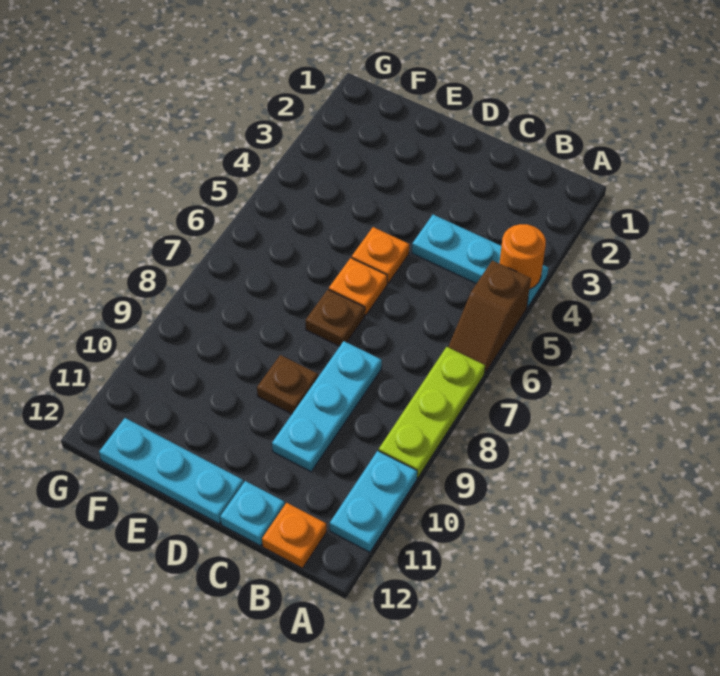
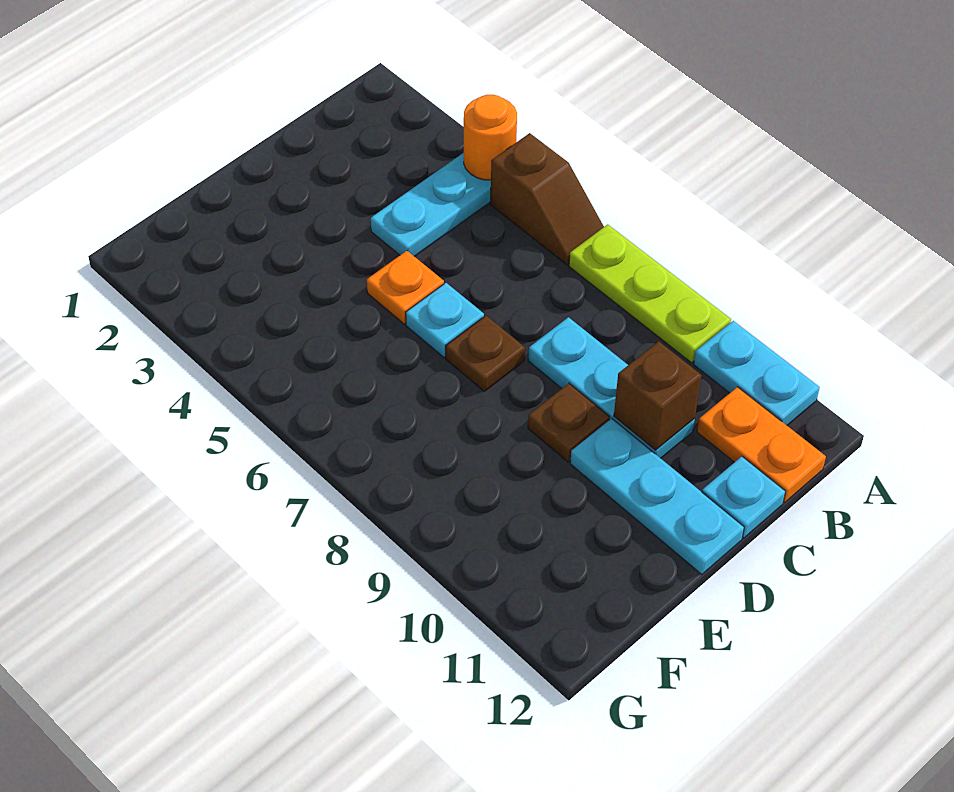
orange plate B12 level 1 -> orange plate B11:B12 level 1
none -> brown brick C10 level 2
orange plate D6 level 1 -> cyan plate D6 level 1
cyan plate D12:F12 level 1 -> cyan plate D10:D12 level 1

